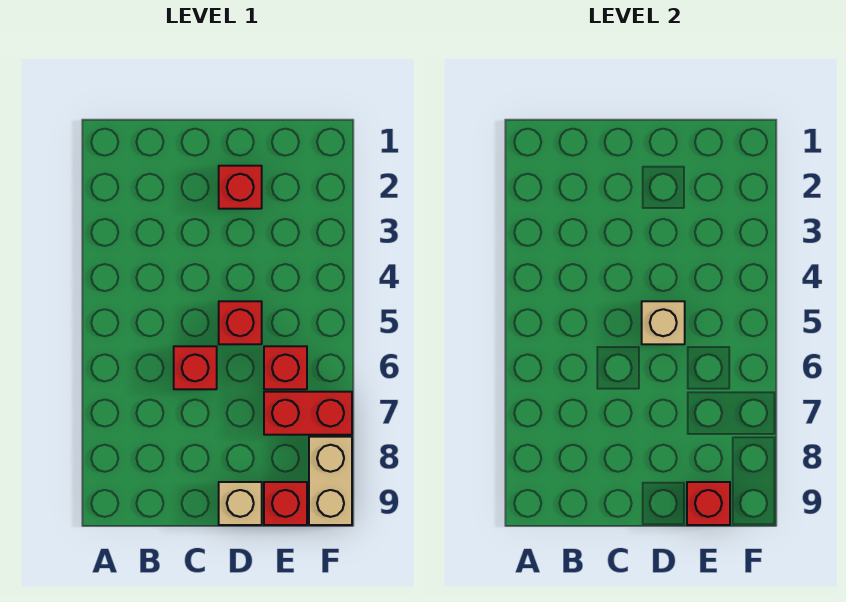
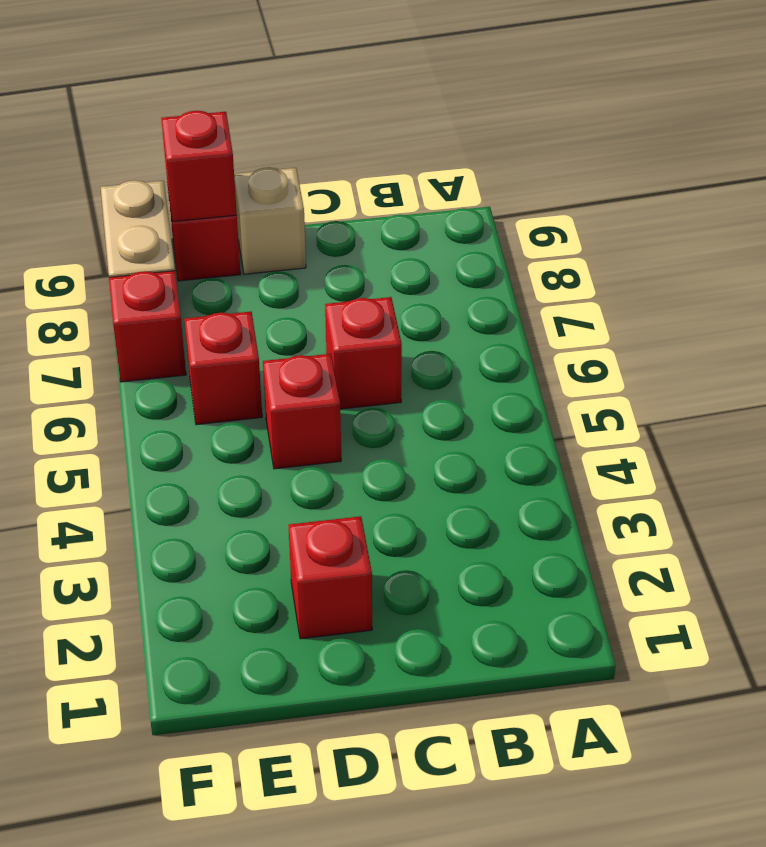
tan brick D5 level 2 -> none
red brick E7:F7 level 1 -> red brick F7 level 1

